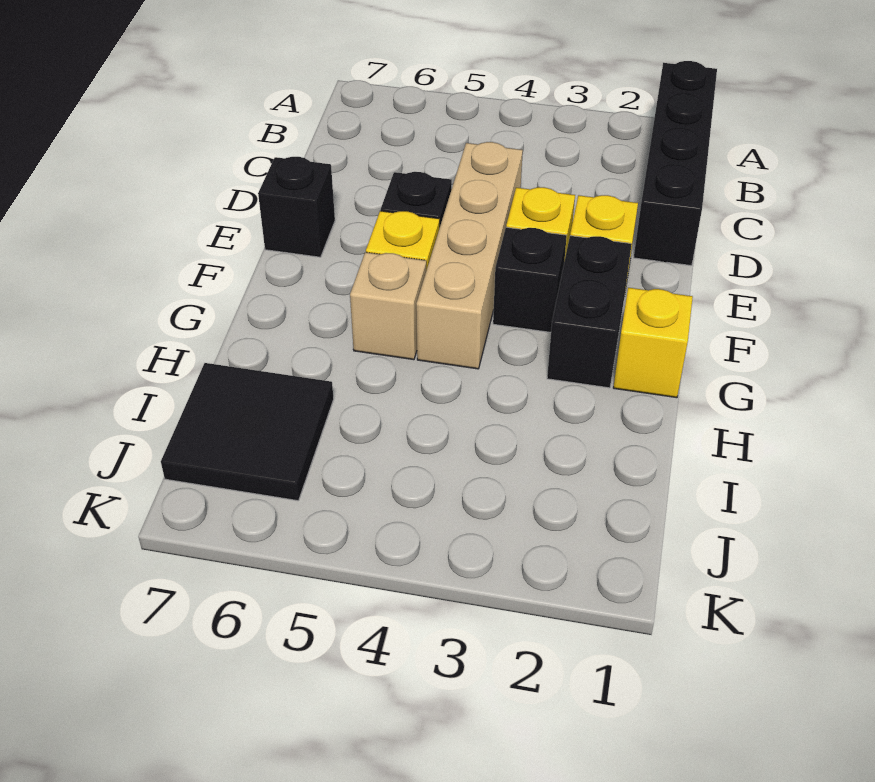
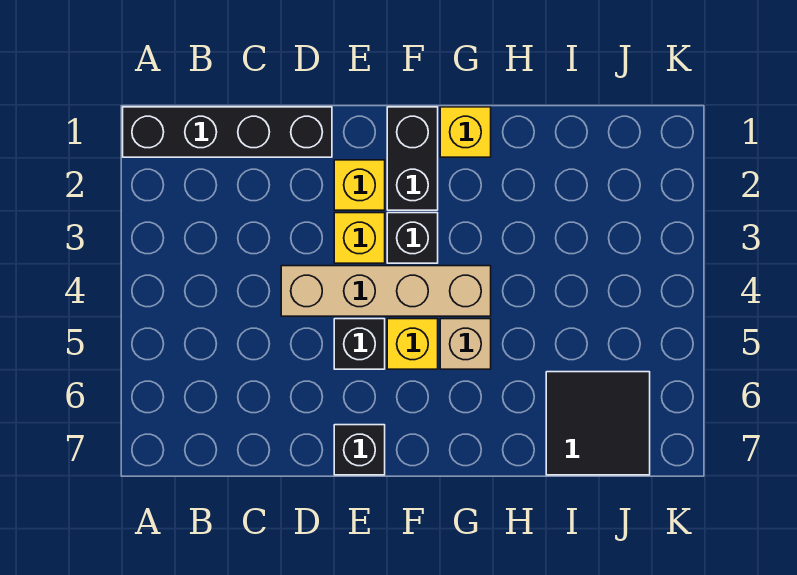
black brick F2:G2 level 1 -> black brick F1:F2 level 1

